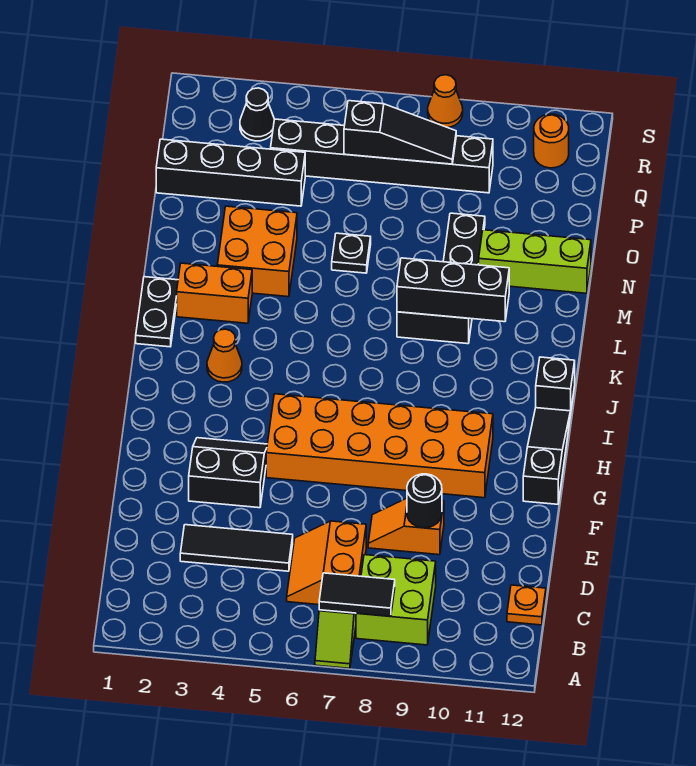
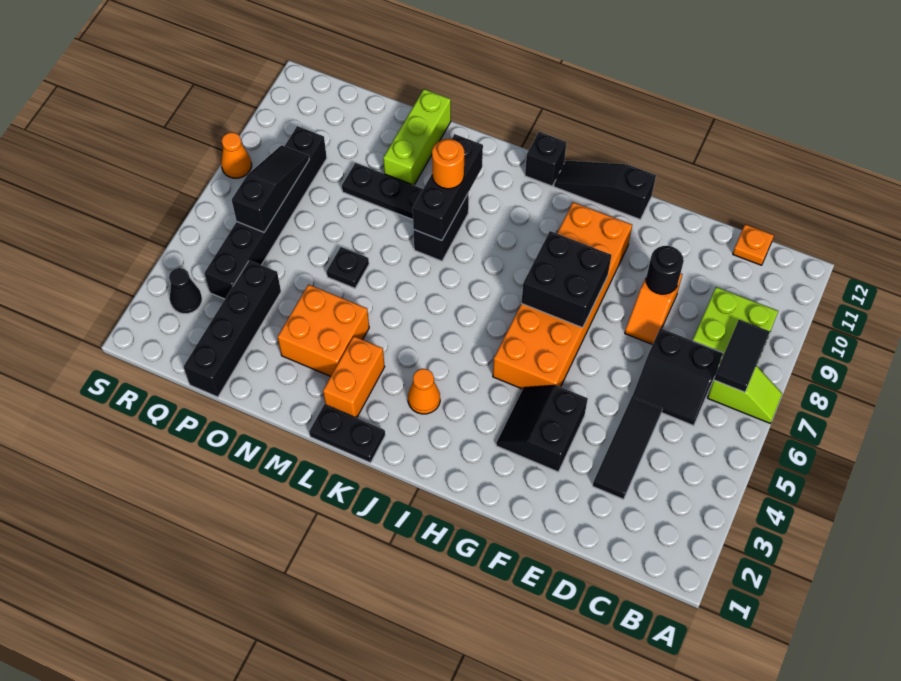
orange slope C6:D7 level 1 top 7 -> black slope C6:D7 level 1 top 7
none -> black brick G7:H8 level 2
orange round brick R11 level 1 -> orange round brick L9 level 3

